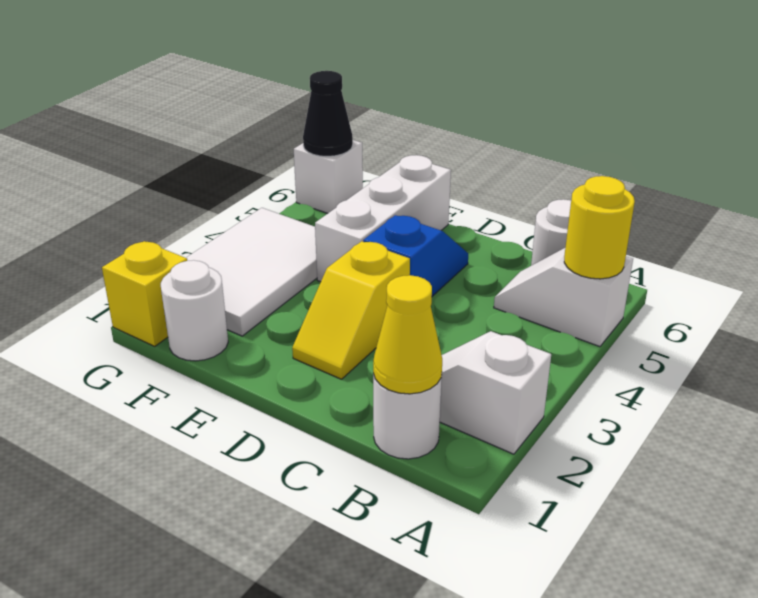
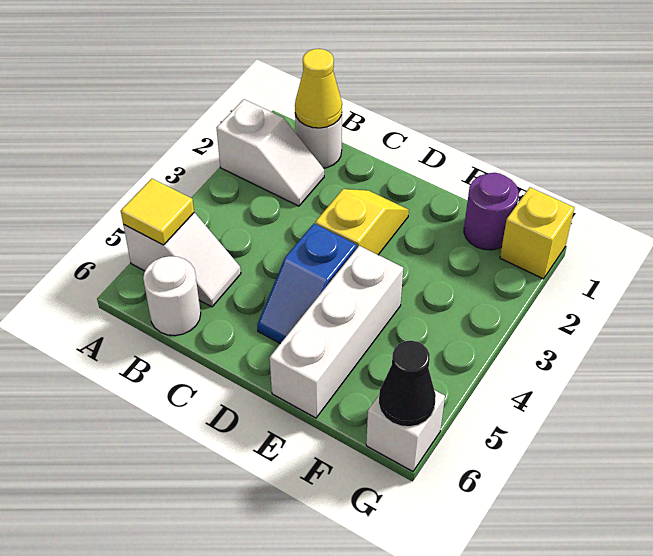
yellow round brick A5 level 2 -> yellow tile A5 level 2
white round brick F1 level 1 -> purple round brick F1 level 1
white tile F2:G4 level 1 -> none

